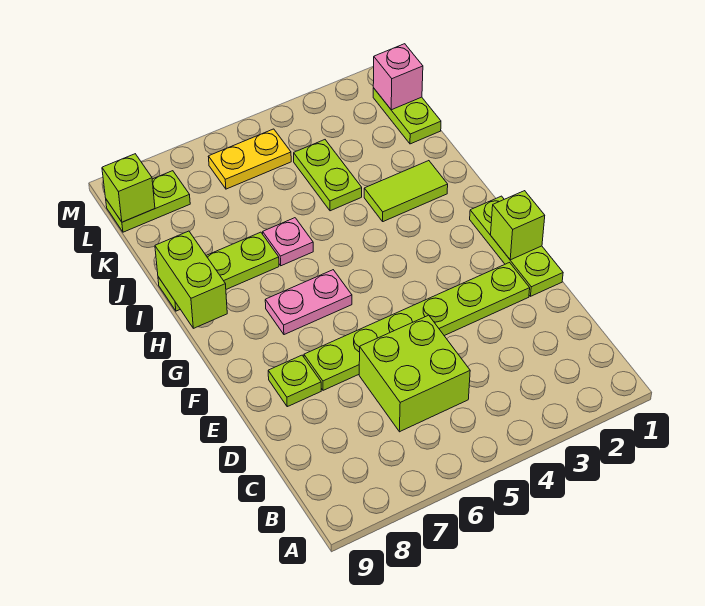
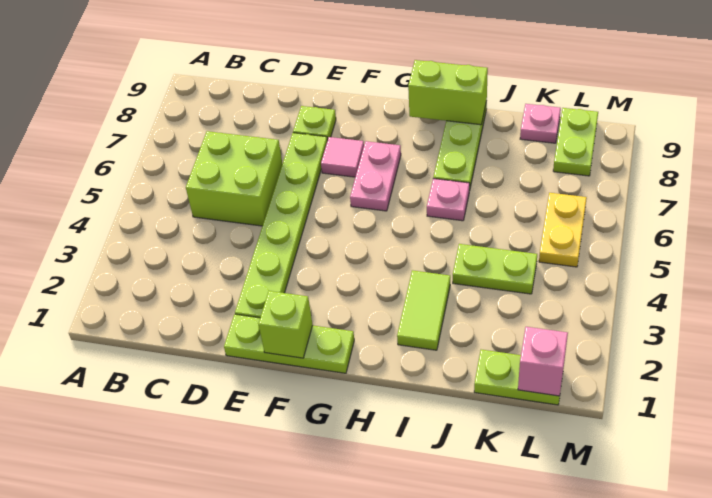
none -> pink tile F7 level 1
none -> pink plate K9 level 1
lime brick L9 level 2 -> none

